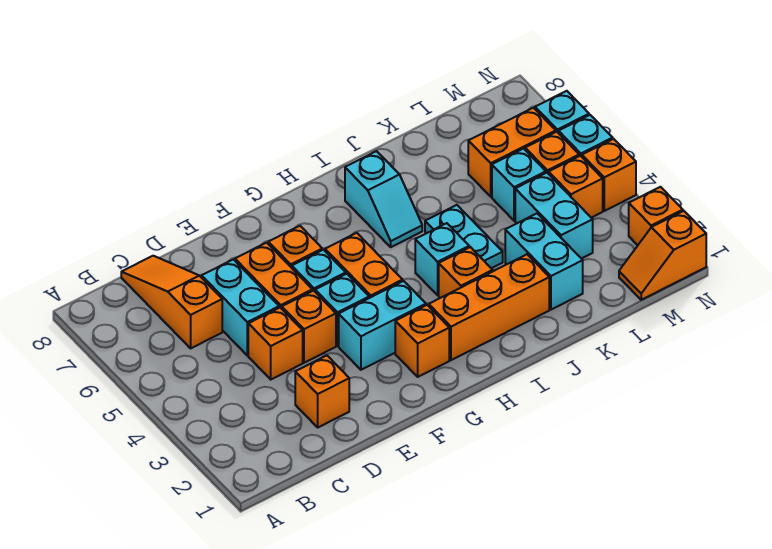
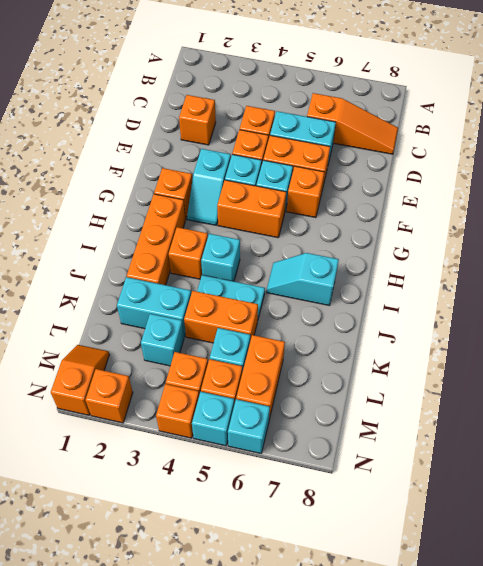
cyan brick F3:G3 level 1 -> cyan slope F3:G3 level 1 top F
none -> orange brick K4:K5 level 1
cyan brick L3:L4 level 1 -> cyan brick L3 level 1

